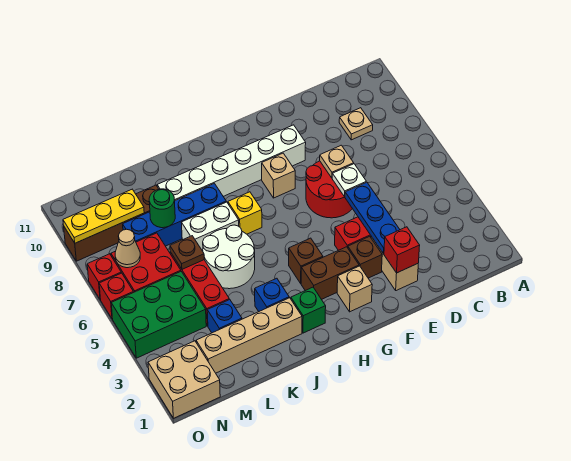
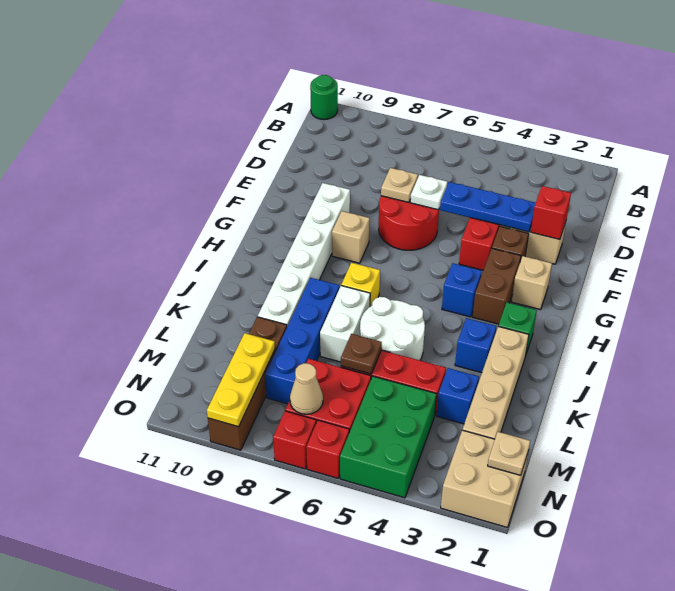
tan plate C9 level 1 -> tan plate N1 level 2
brown brick H4 level 1 -> blue brick H4 level 1
green round brick L8 level 2 -> green round brick A11 level 1

